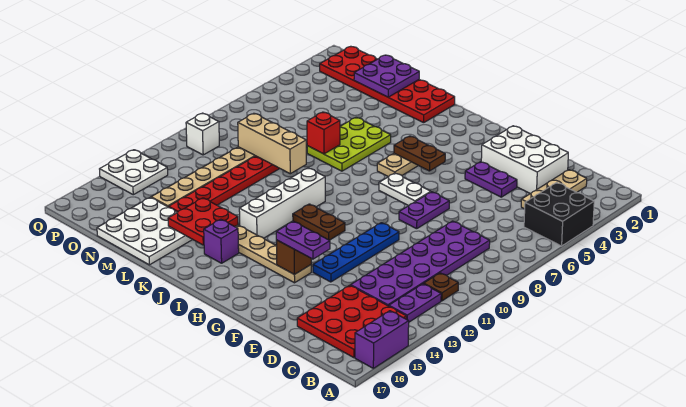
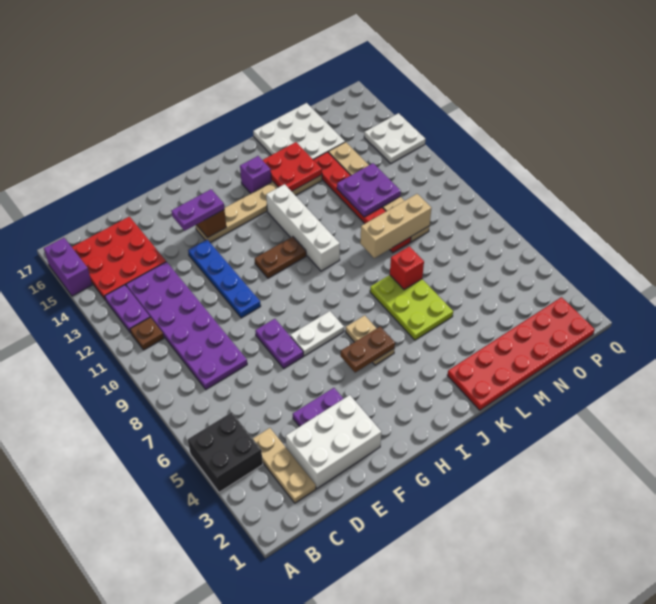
purple plate M1:N2 level 2 -> purple plate M11:N12 level 2
white brick P10 level 1 -> none

